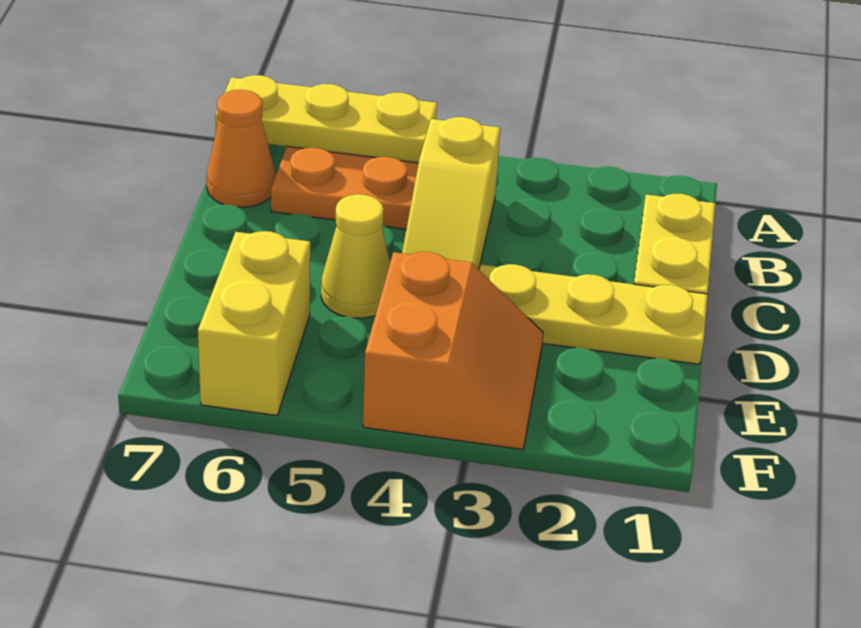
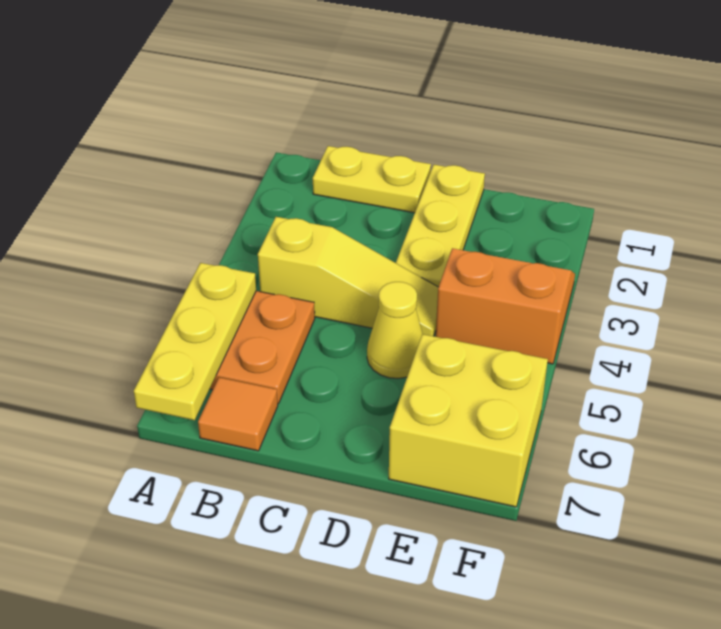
orange cone B7 level 1 -> orange tile B7 level 1
yellow brick E6:F6 level 1 -> yellow brick E6:F7 level 1

